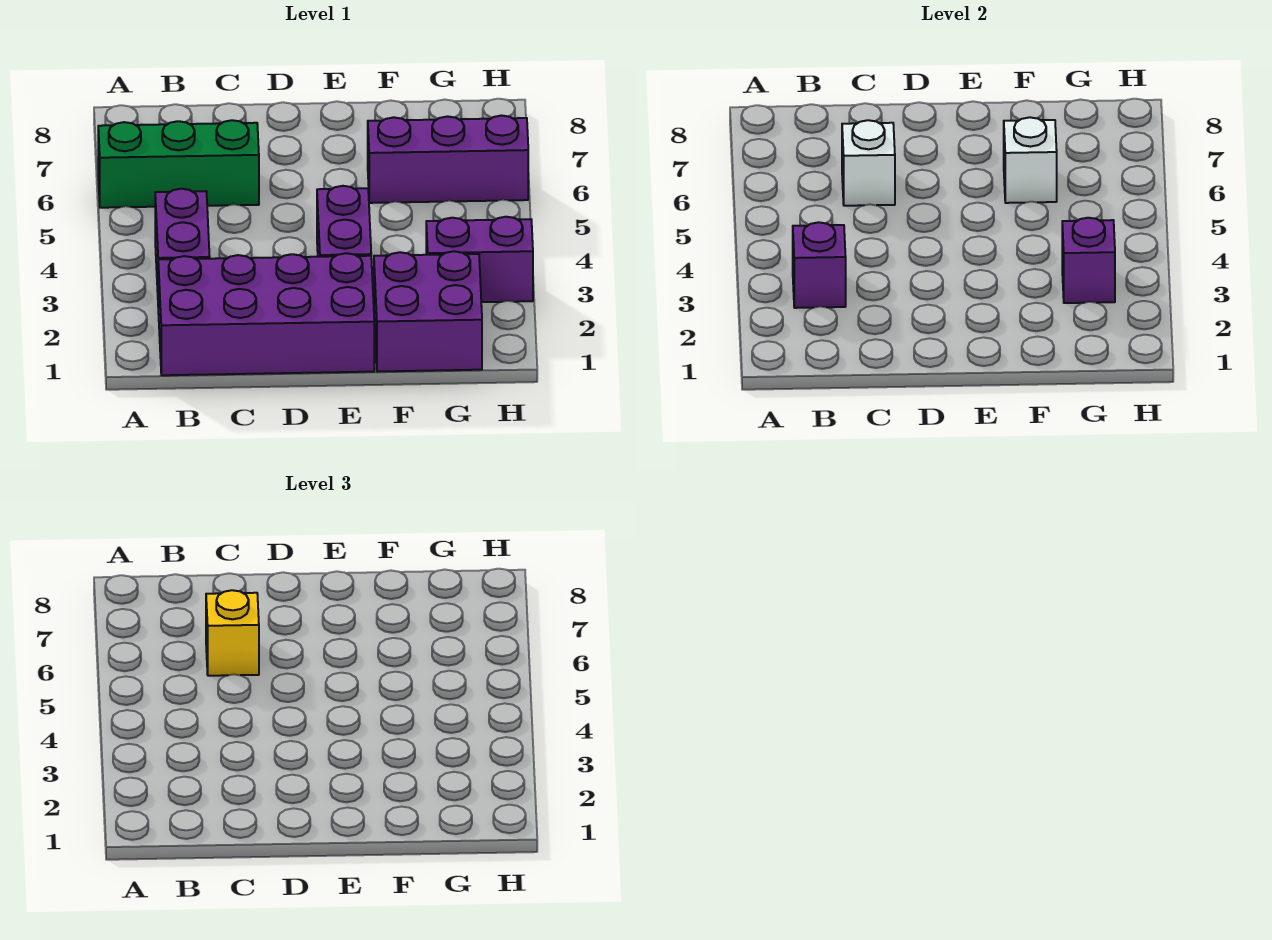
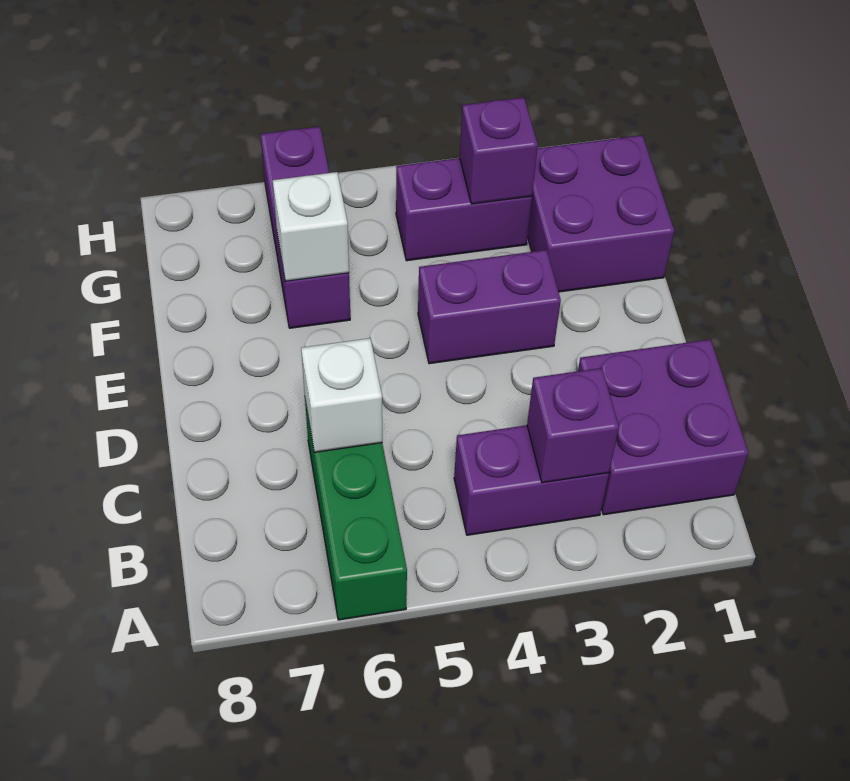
purple brick B1:E2 level 1 -> purple brick B1:C2 level 1
yellow brick C6 level 3 -> none
purple brick G3:H3 level 1 -> purple brick G3:G4 level 1

